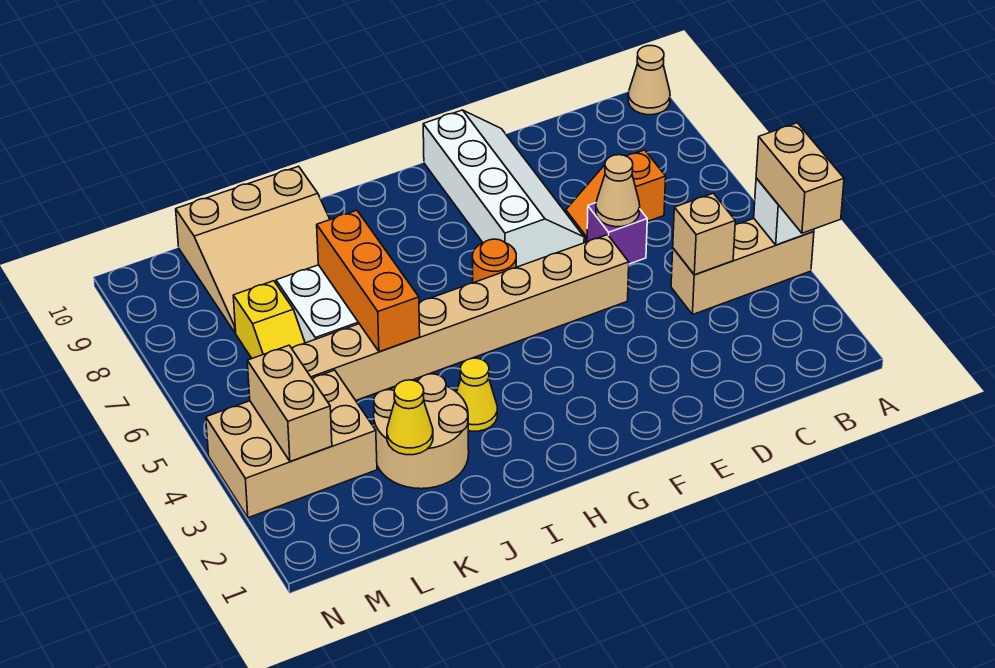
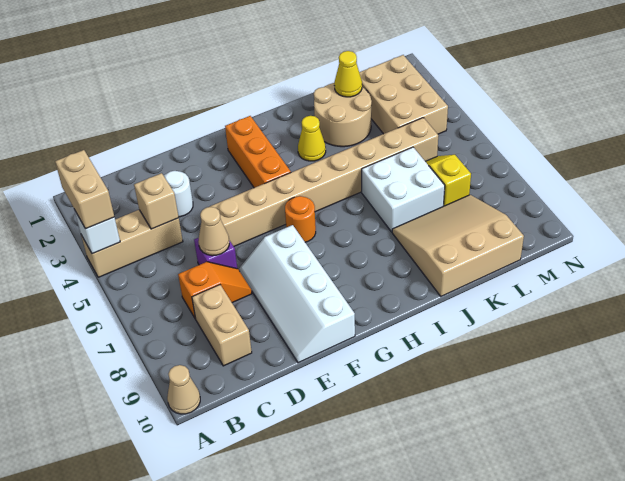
none -> white round brick D3 level 1
orange brick J5:J7 level 2 -> orange brick G2:G4 level 1
tan brick L3:N4 level 1 -> tan brick L2:M4 level 1
tan brick M3:M4 level 2 -> tan brick C8:C9 level 1

